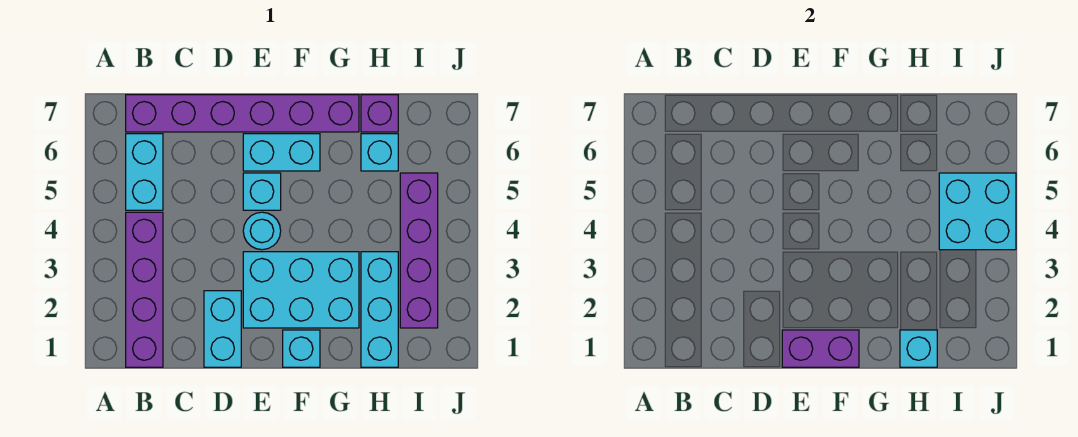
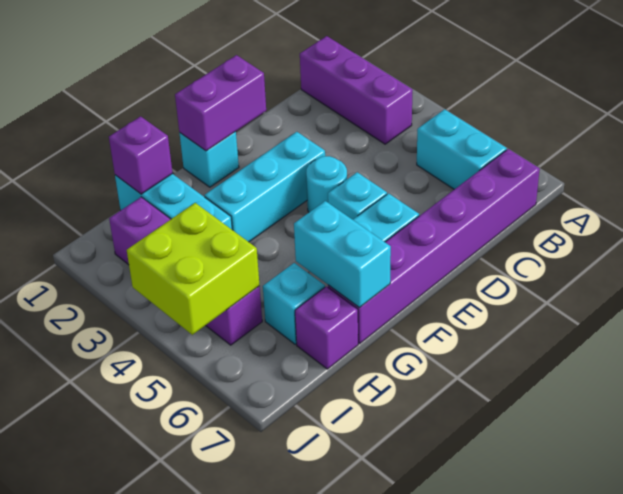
purple brick B1:B4 level 1 -> purple brick B1:B3 level 1
cyan brick D1:D2 level 1 -> cyan brick G6:G7 level 2
cyan brick E2:G3 level 1 -> cyan brick E3:G3 level 1
cyan brick H1 level 2 -> purple brick H1 level 2
cyan brick I4:J5 level 2 -> lime brick I4:J5 level 2

